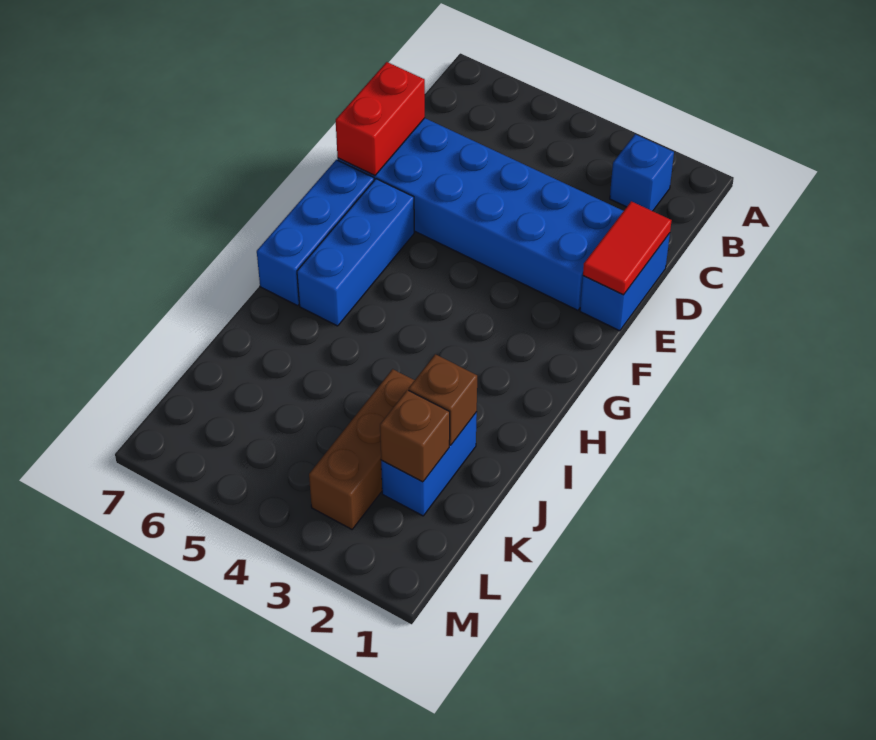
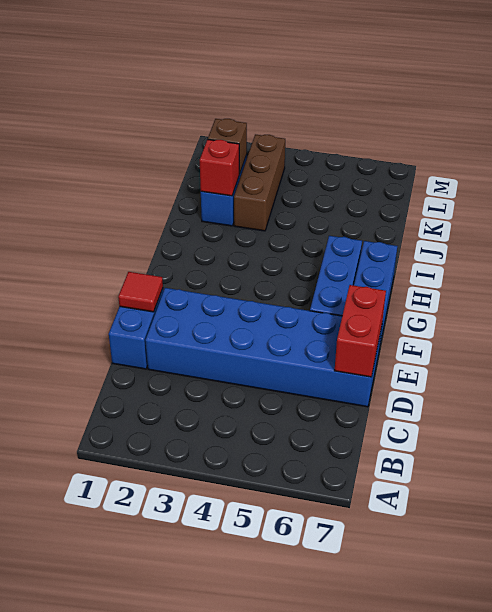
blue brick B2 level 1 -> none
red tile D1:E1 level 2 -> red tile E1 level 2
brown brick J2 level 2 -> red brick J2 level 2

